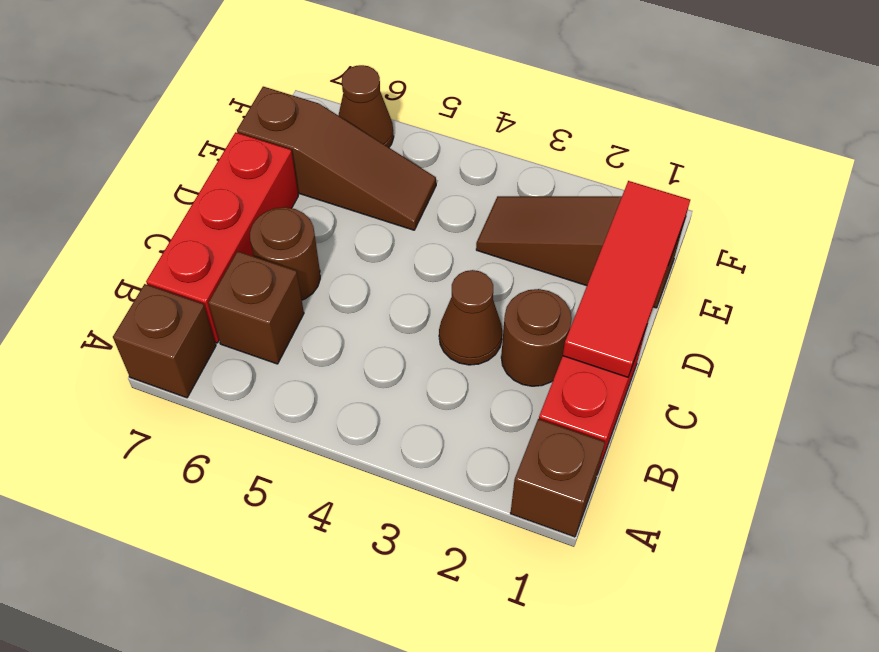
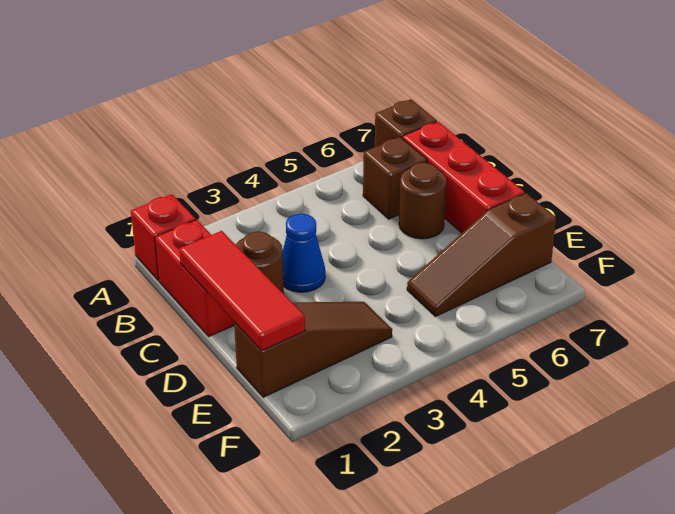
brown brick A1 level 1 -> red brick A1 level 1
brown cone C3 level 1 -> blue cone C3 level 1
brown cone F6 level 1 -> none

